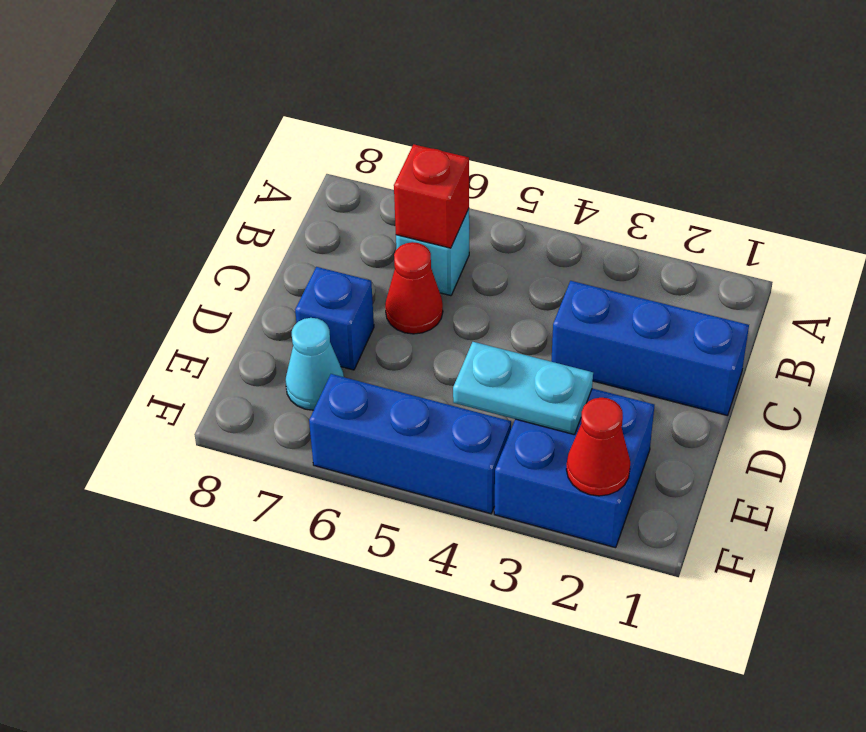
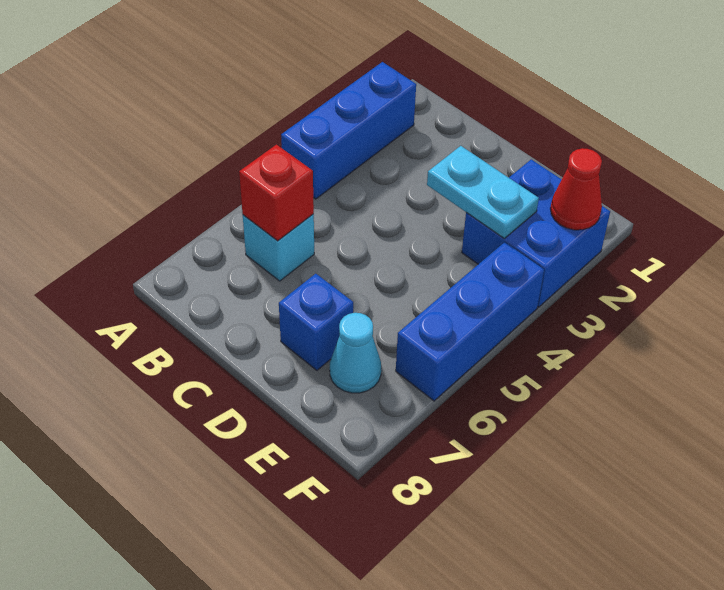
blue brick C1:C3 level 1 -> blue brick A2:A4 level 1
red cone C6 level 1 -> none
cyan plate E3:E4 level 2 -> cyan plate D3:E3 level 2

